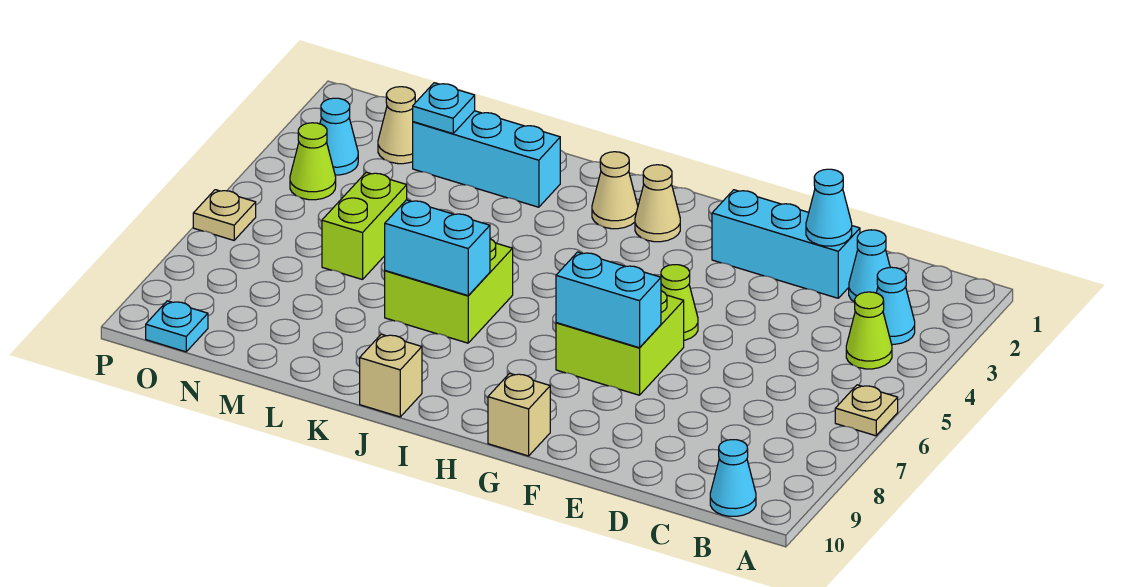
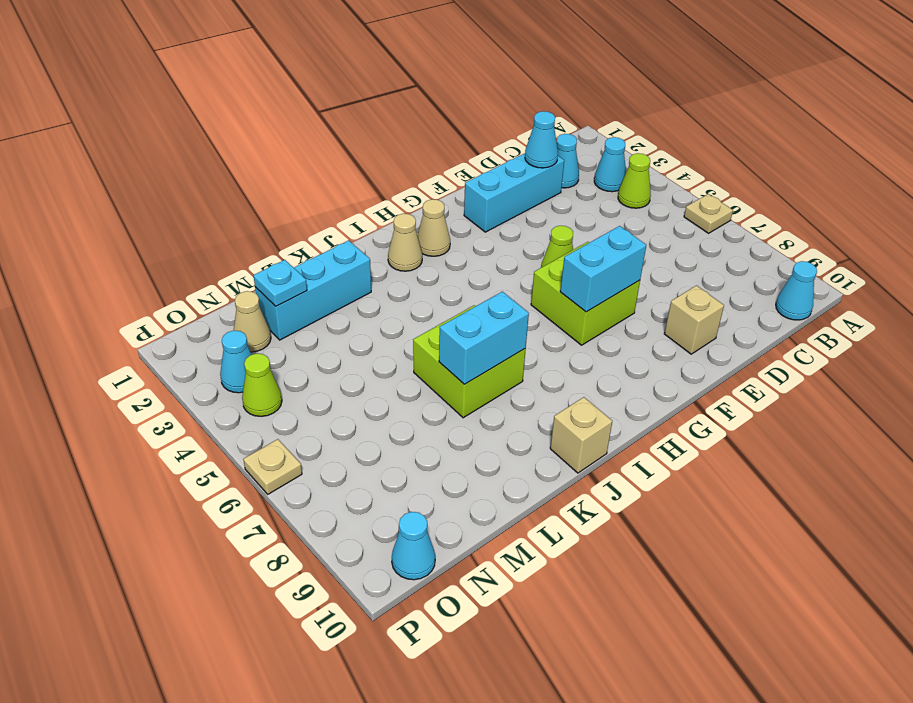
tan brick G10 level 1 -> tan brick E9 level 1
lime brick M5:M6 level 1 -> none
cyan plate O10 level 1 -> cyan cone O10 level 1

